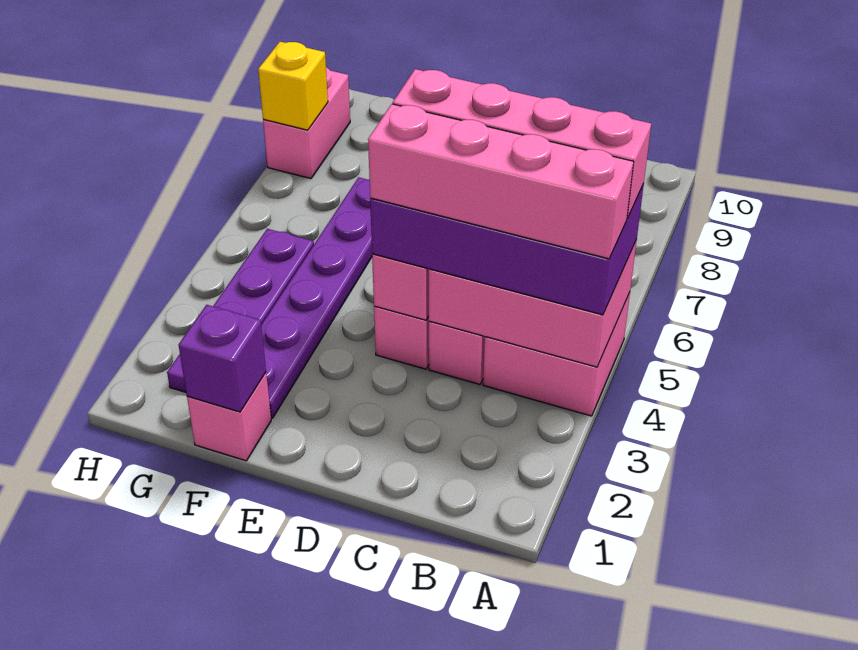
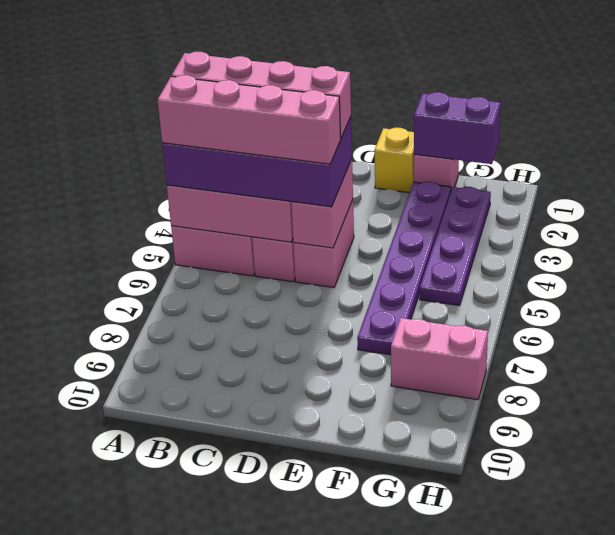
purple brick F1 level 2 -> purple brick F1:G1 level 2
pink brick H8:H9 level 1 -> pink brick G8:H8 level 1
yellow brick H8 level 2 -> yellow brick E1 level 1

